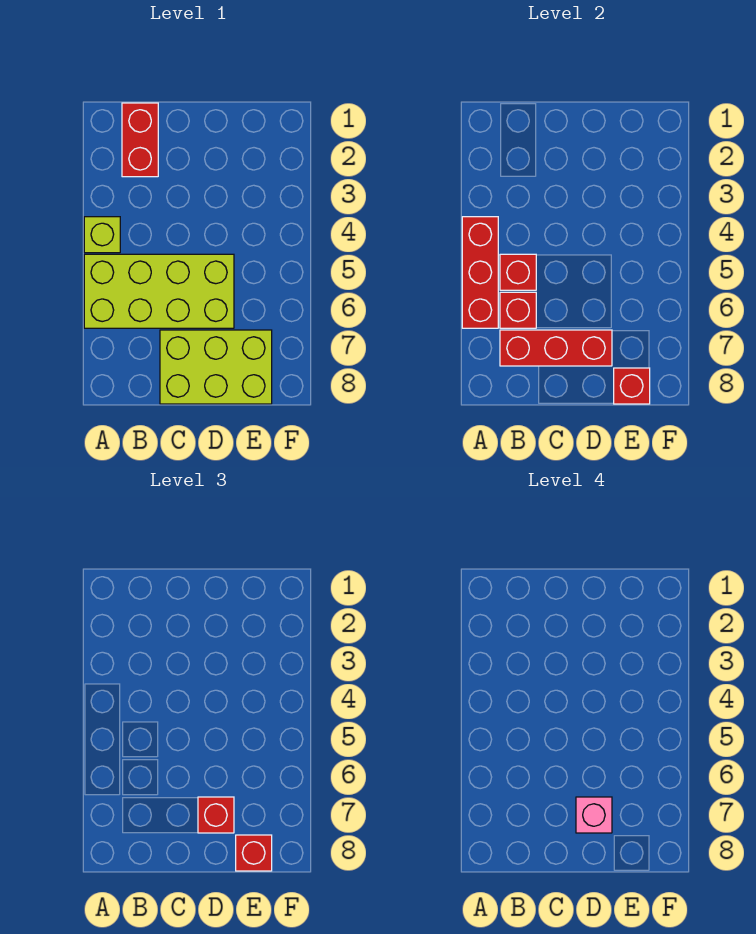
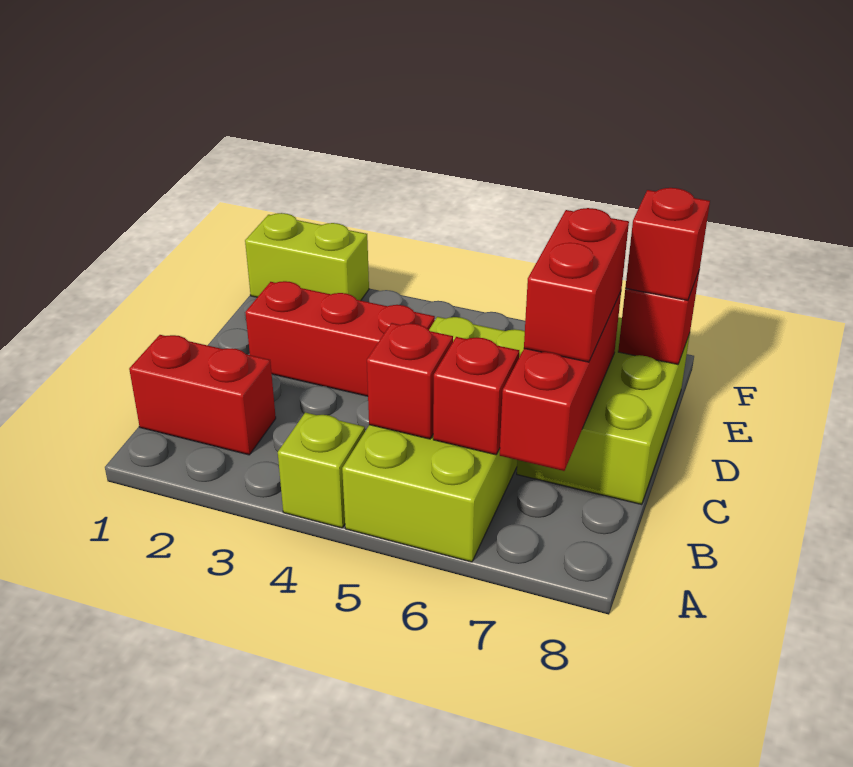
red brick A4:A6 level 2 -> red brick D2:D4 level 1
red brick D7 level 3 -> red brick C7:D7 level 3
pink brick D7 level 4 -> none
none -> lime brick F1:F2 level 1

